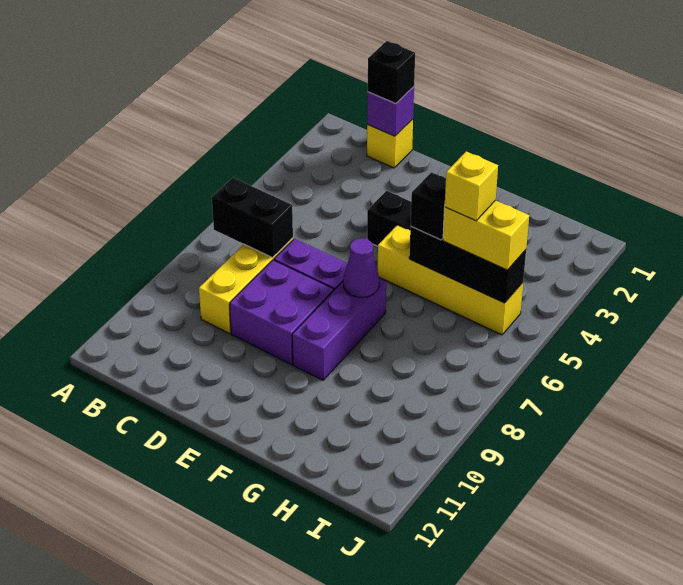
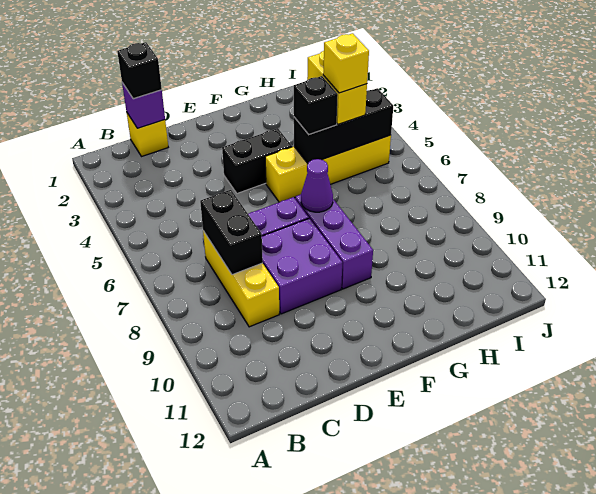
black brick B7:C7 level 2 -> black brick C7:C8 level 2
yellow brick H5:I5 level 3 -> yellow brick H4:H5 level 3

